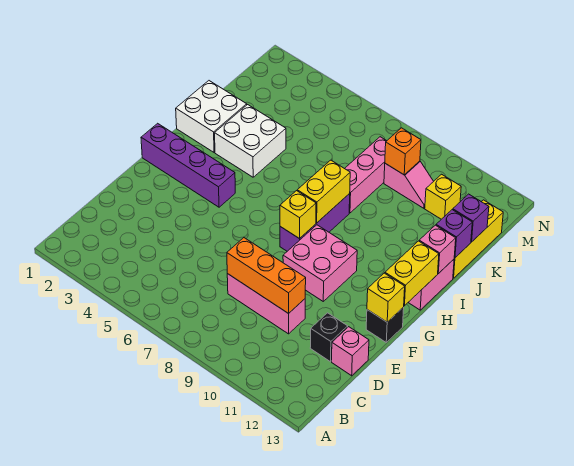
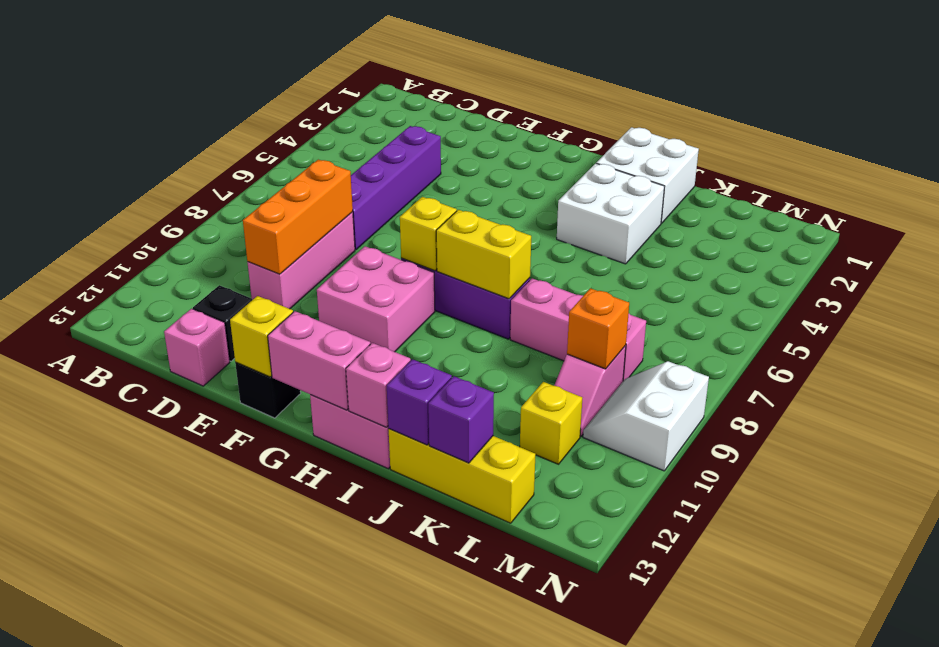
purple brick G1:G4 level 1 -> purple brick D4:D7 level 1
yellow brick G13:H13 level 2 -> pink brick G13:H13 level 2
none -> white slope M9:N10 level 1 top N

